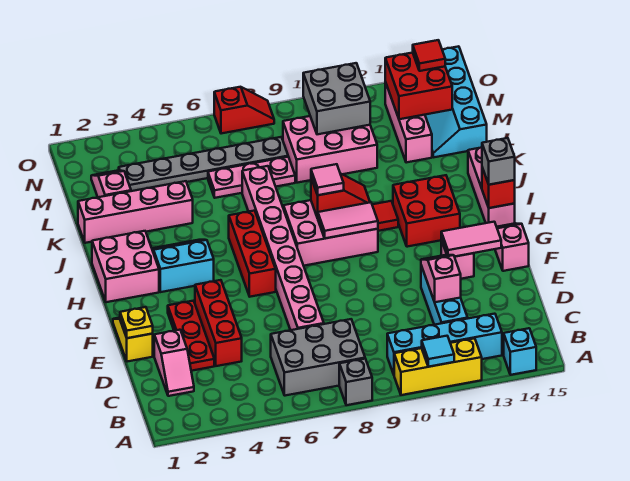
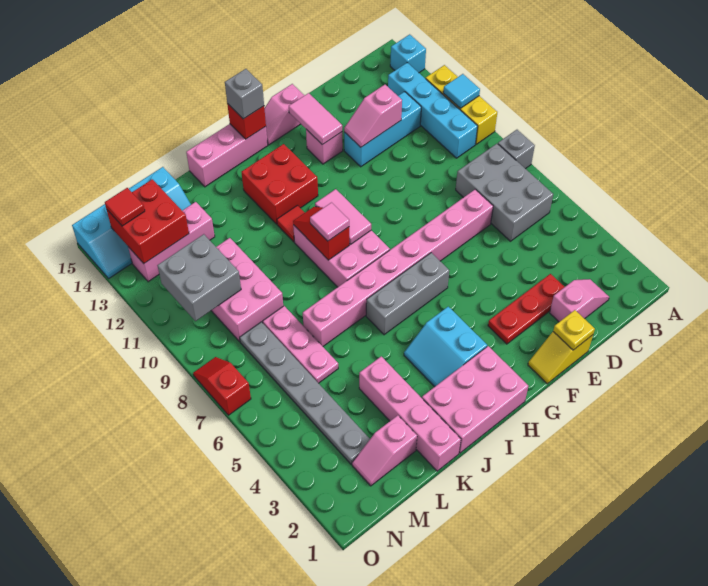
red brick D4:F4 level 1 -> none
red brick G6:I6 level 1 -> grey brick G6:I6 level 1
pink brick H1:I2 level 1 -> pink brick H1:J2 level 1

